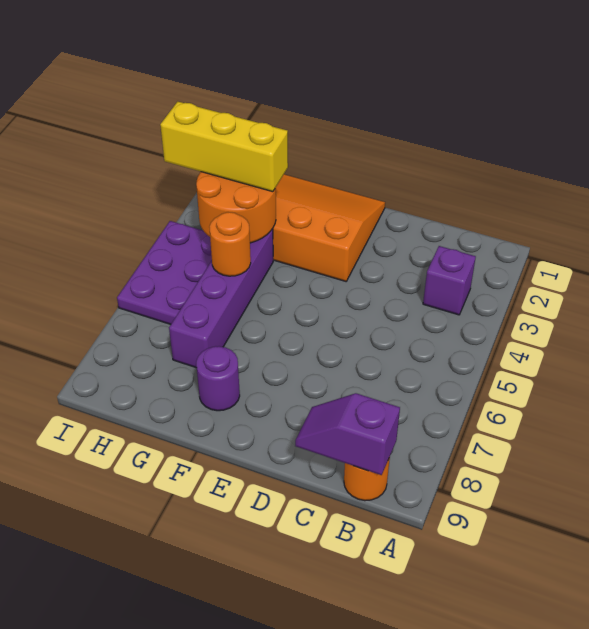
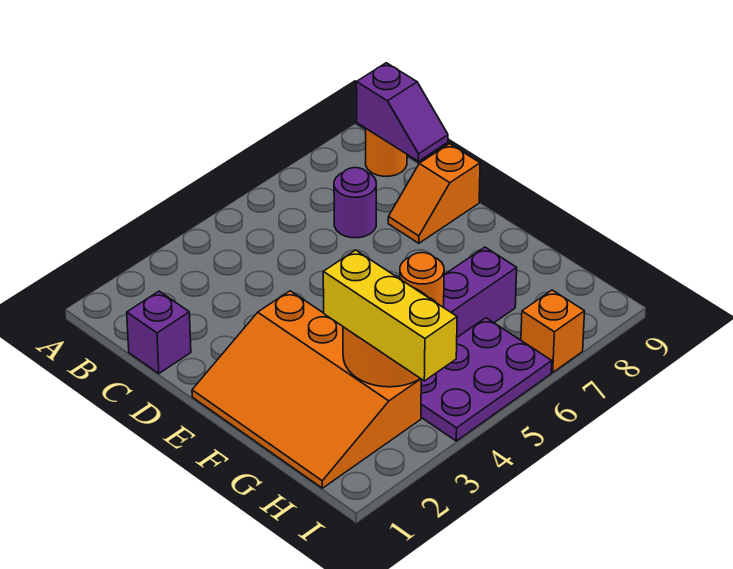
purple brick B3 level 1 -> purple brick C1 level 1
none -> orange slope D8:D9 level 1 top 9
purple round brick F8 level 1 -> purple round brick C7 level 1
none -> orange brick I7 level 1

